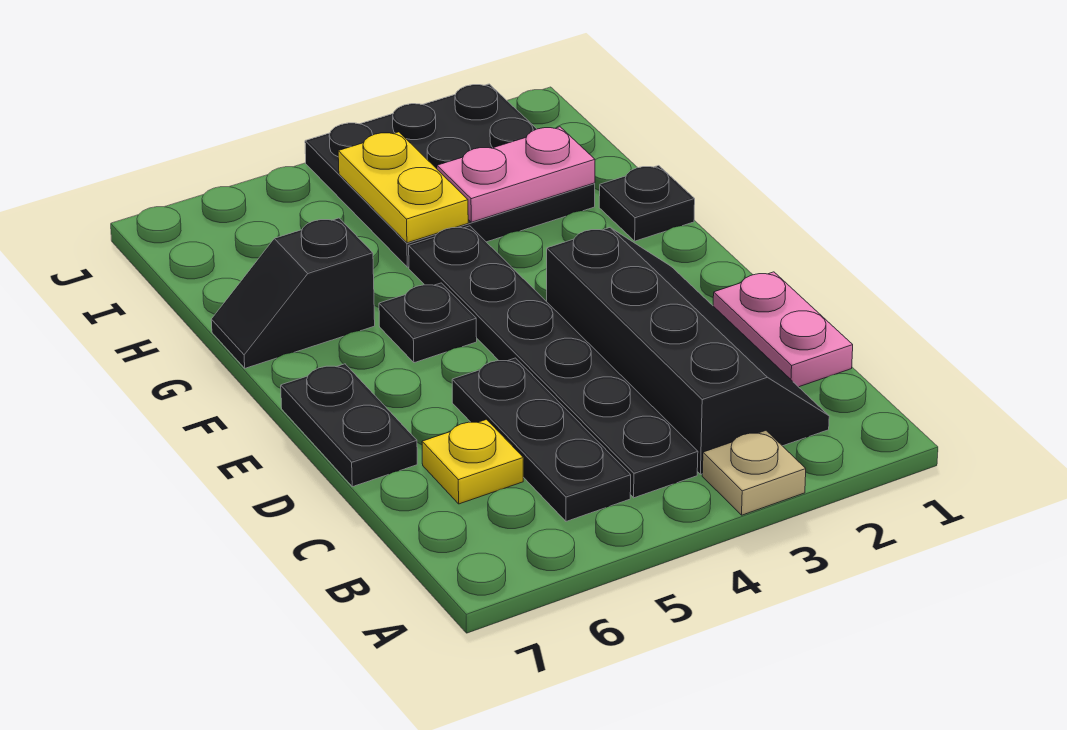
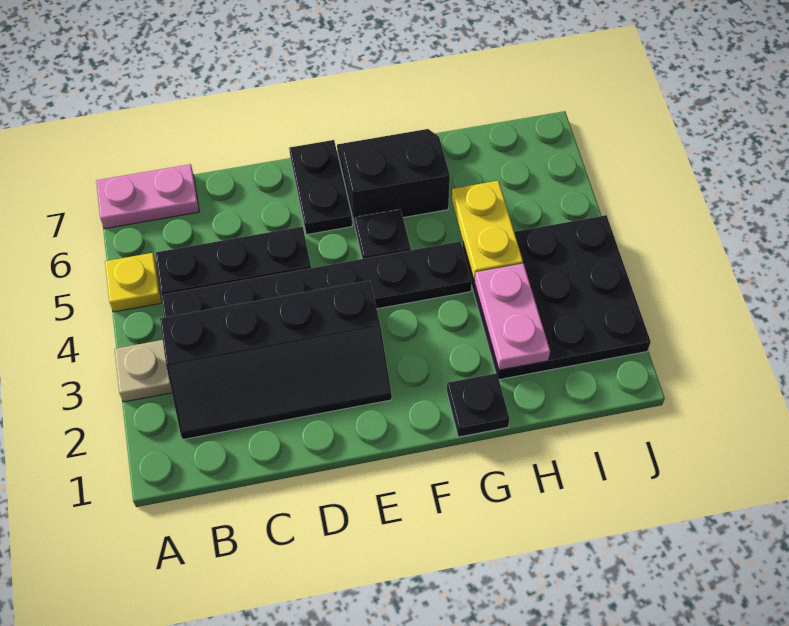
pink plate C1:D1 level 1 -> pink plate A7:B7 level 1
yellow plate C6 level 1 -> yellow plate A5 level 1
black plate D7:E7 level 1 -> black plate E6:E7 level 1
black slope G6:G7 level 1 top 6 -> black slope F6:G7 level 1 top 6
yellow plate H4:I4 level 2 -> yellow plate H4:H5 level 2

